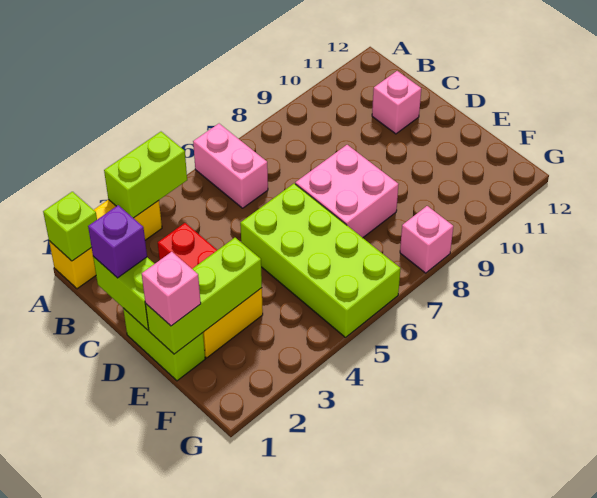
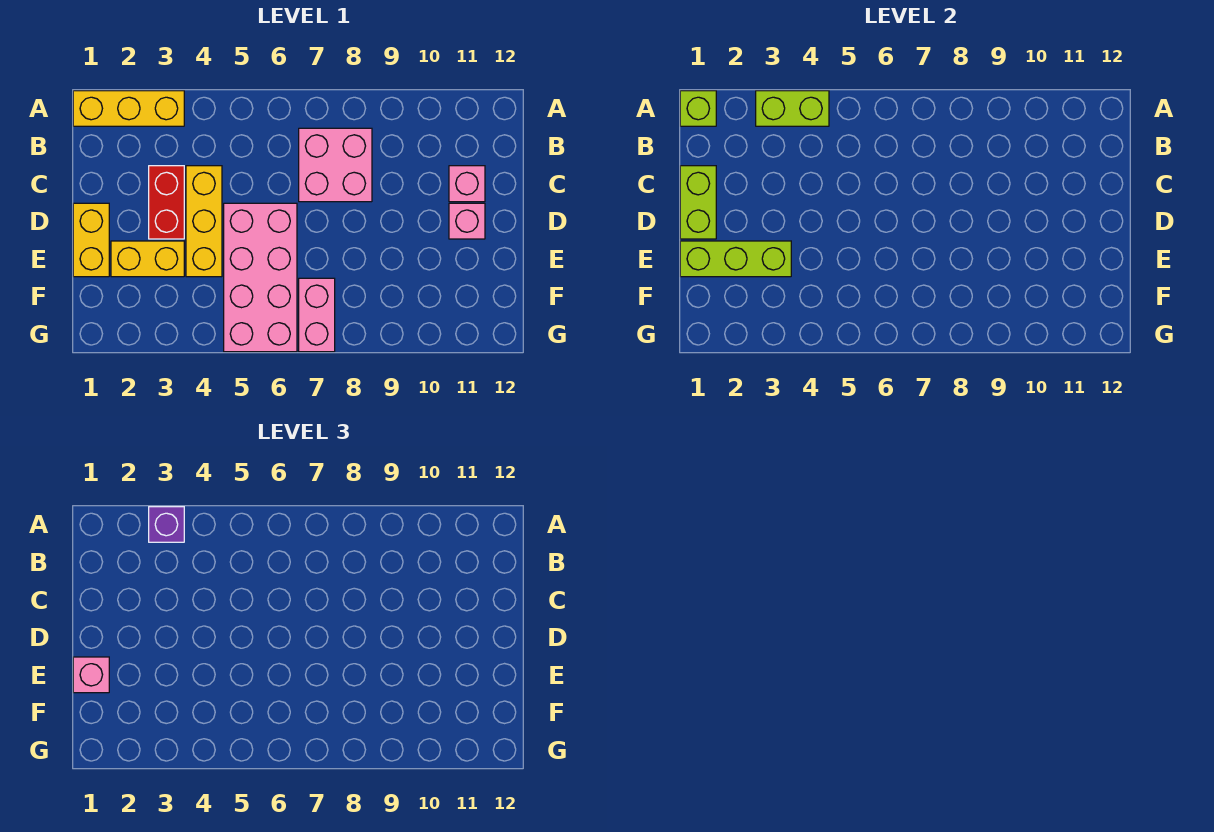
pink brick A6:B6 level 1 -> pink brick F7:G7 level 1
purple brick C1 level 3 -> purple brick A3 level 3
none -> yellow brick C4:E4 level 1
lime brick D1:E1 level 1 -> yellow brick D1:E1 level 1
lime brick D5:G6 level 1 -> pink brick D5:G6 level 1
pink brick D7:E8 level 1 -> pink brick B7:C8 level 1
pink brick G8 level 1 -> pink brick D11 level 1

